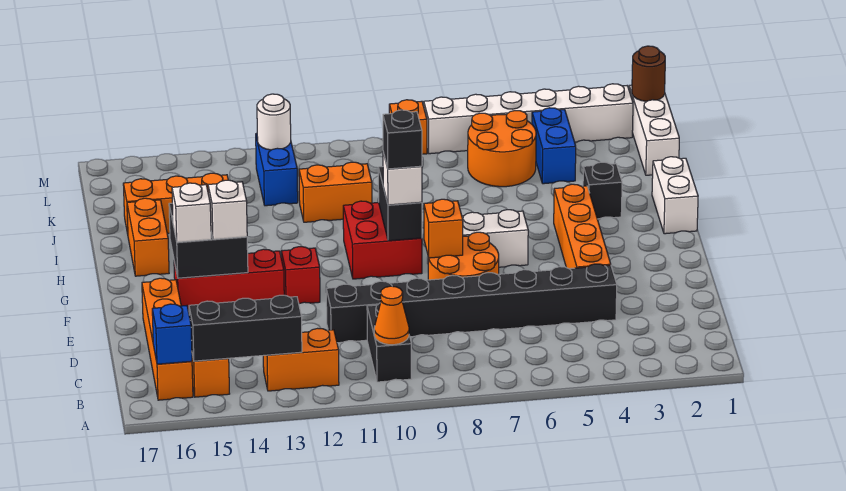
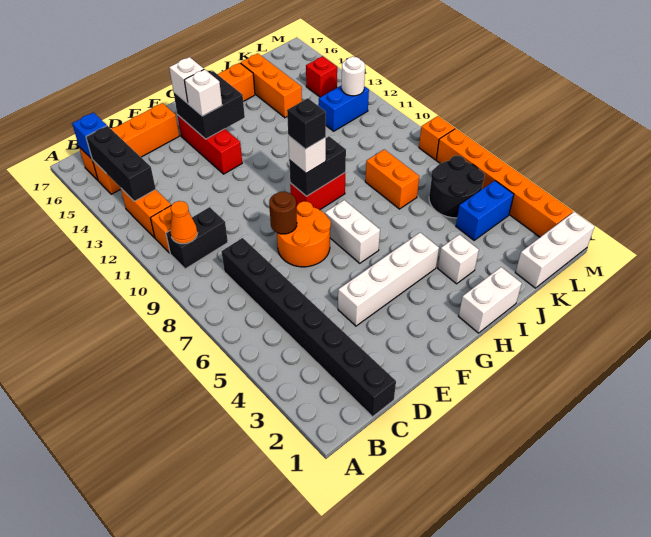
black brick D4:D11 level 1 -> black brick C1:C8 level 1
orange brick E4:H4 level 1 -> white brick E4:H4 level 1
orange brick F8 level 2 -> orange brick B11 level 1
red brick F12 level 1 -> red brick L14 level 1
red brick G9:H10 level 1 -> red brick G9:H9 level 1
black brick I3 level 1 -> white brick I3 level 1
orange brick J10:J11 level 1 -> orange brick J7:J8 level 1
orange round brick K5:L6 level 1 -> black round brick K5:L6 level 1
brown round brick M1 level 2 -> brown round brick E8 level 2
white brick M2:M7 level 1 -> orange brick M2:M7 level 1

